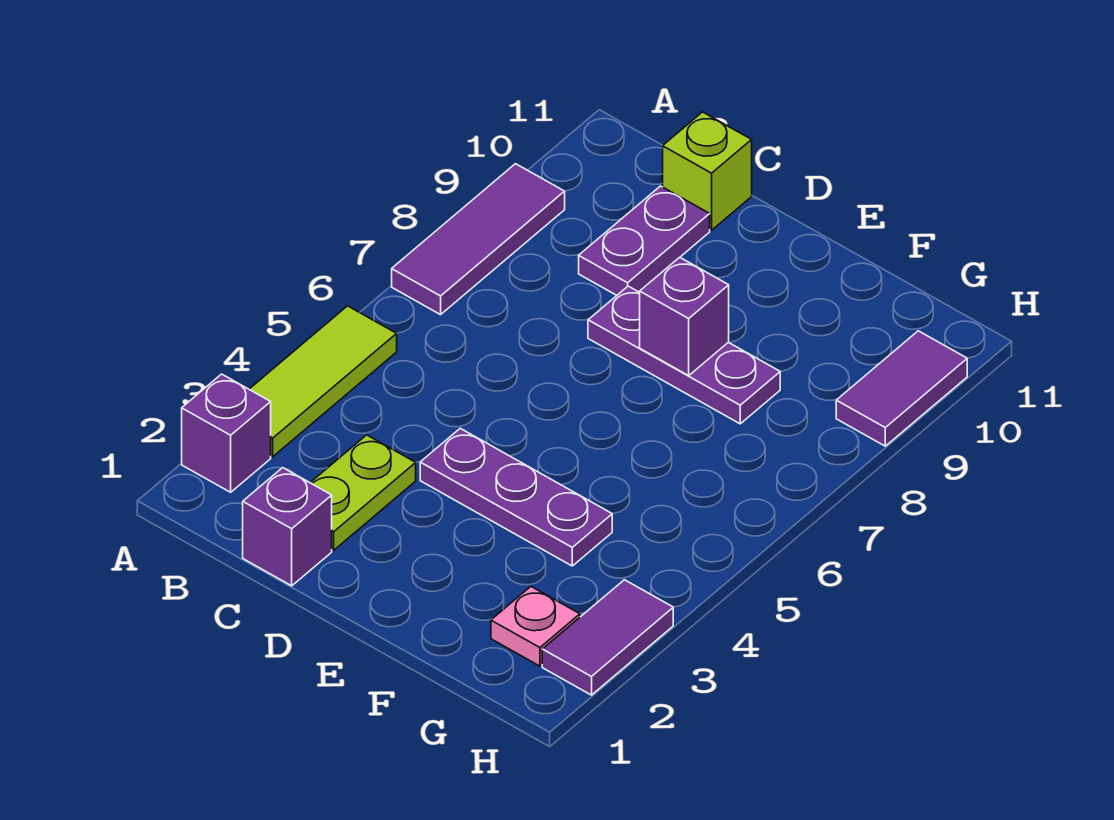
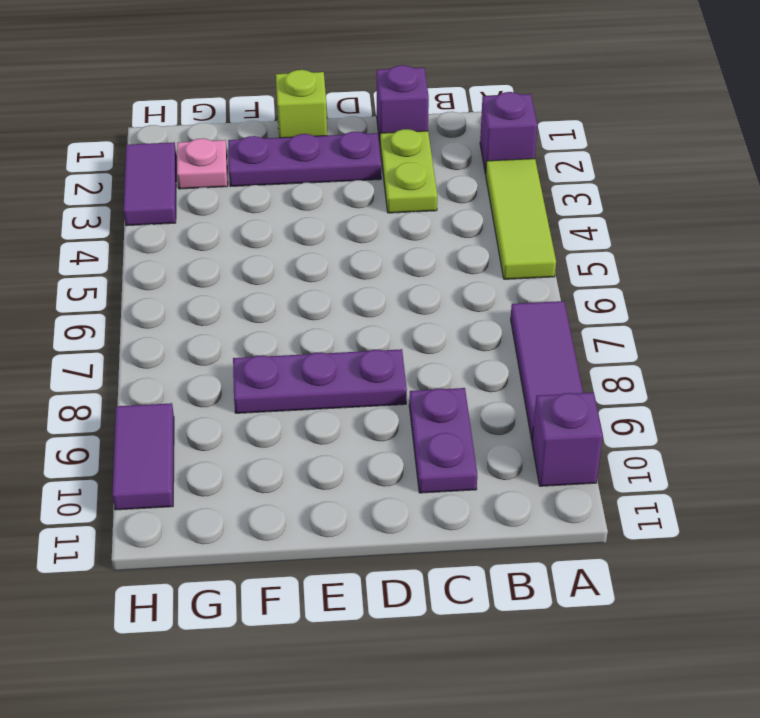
lime brick C11 level 1 -> lime brick E1 level 1
purple plate D4:F4 level 1 -> purple plate D2:F2 level 1
purple brick E8 level 2 -> purple brick A10 level 1

